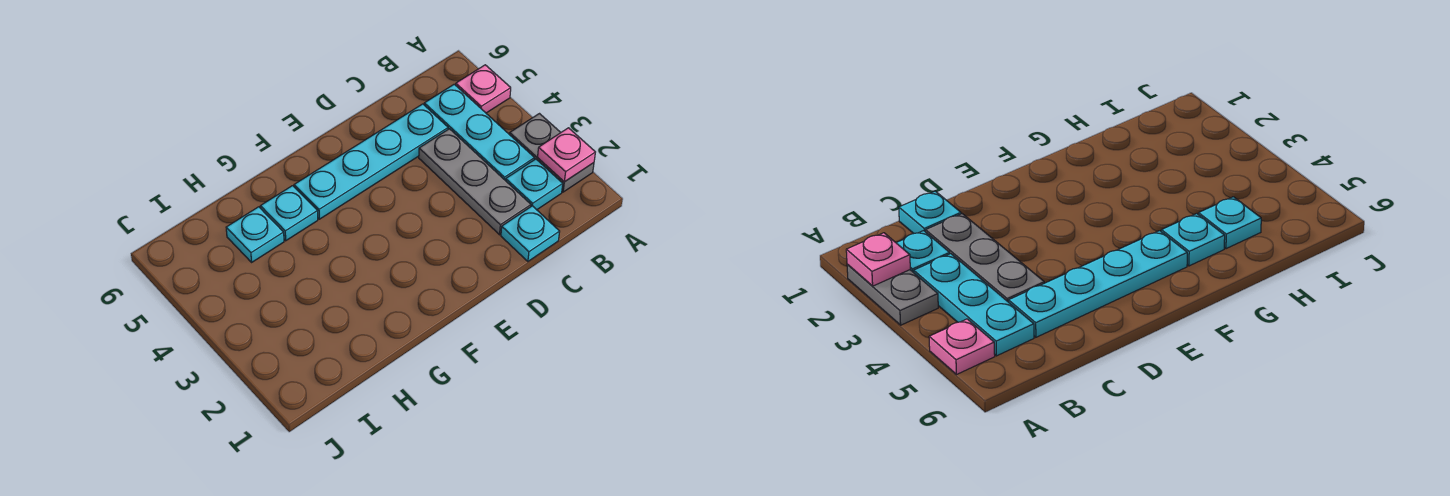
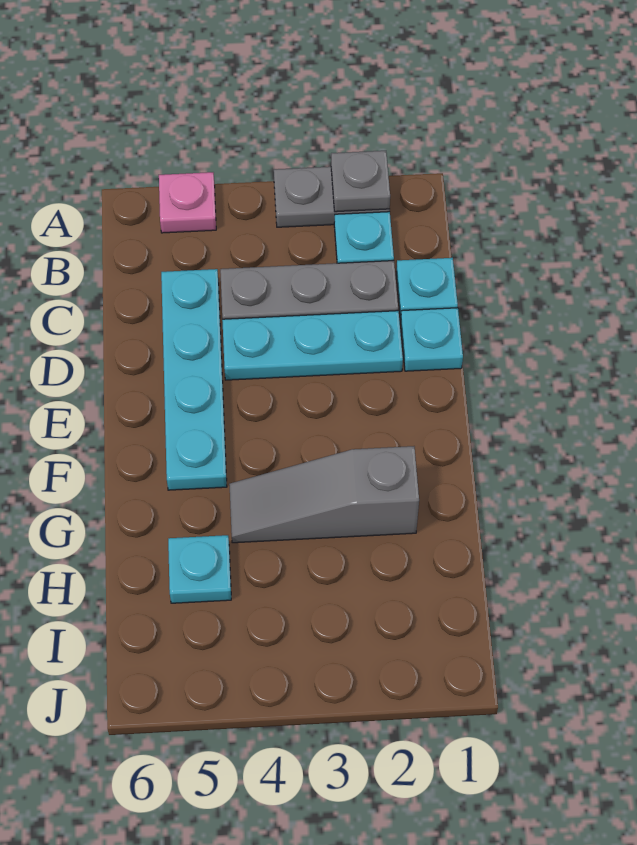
pink plate A2 level 2 -> grey plate A2 level 2
cyan plate B3:B5 level 1 -> cyan plate D2:D4 level 1
none -> grey slope G2:G4 level 1 top 2
cyan plate G5 level 1 -> cyan plate D1 level 1

